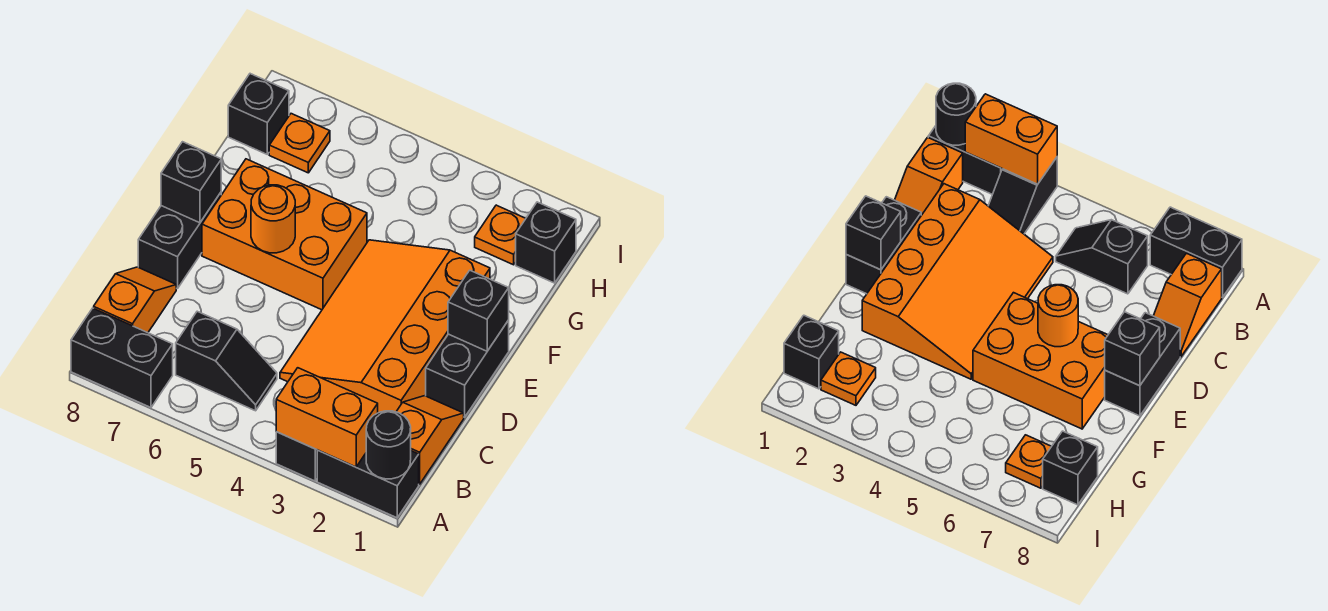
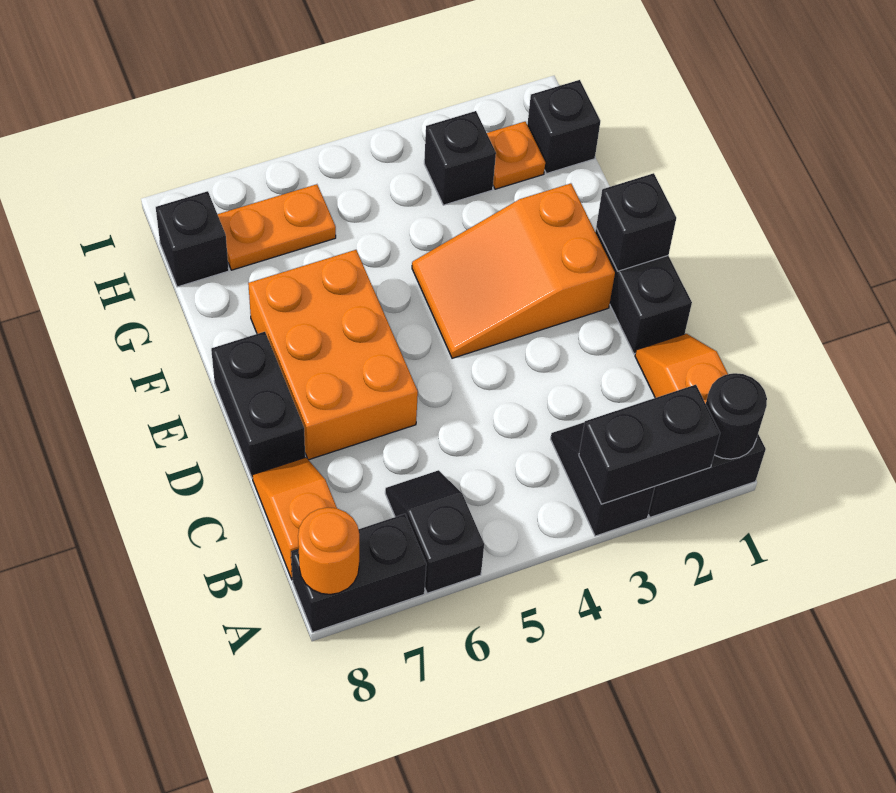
orange brick A2:A3 level 2 -> black brick A2:A3 level 2
black slope B5:B6 level 1 top 6 -> black slope A6:B6 level 1 top A
orange slope C2:F4 level 1 top 2 -> orange slope E2:F4 level 1 top 2
orange brick E5:F7 level 1 -> orange brick D6:F7 level 1
orange round brick E6 level 2 -> orange round brick A8 level 2
black brick E8 level 2 -> black brick H3 level 1
orange plate H7 level 1 -> orange plate H6:H7 level 1

